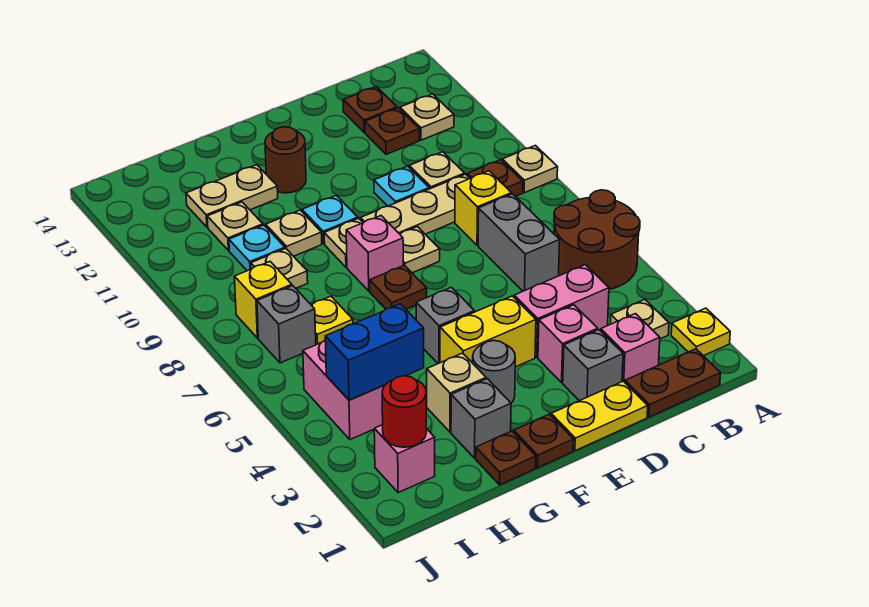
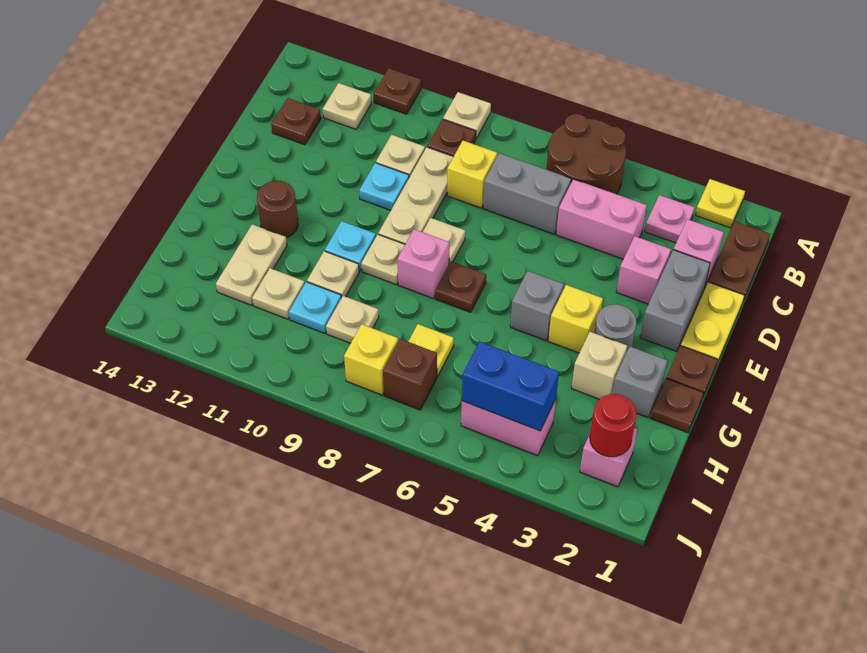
tan plate B3 level 1 -> pink plate B3 level 1
pink brick C4:D4 level 1 -> pink brick C4:C5 level 1
brown plate C12 level 1 -> brown plate A11 level 1
grey brick D2 level 1 -> grey brick D2:E2 level 1
yellow brick E4:F4 level 1 -> yellow brick F4 level 1
blue brick H4:I4 level 2 -> blue brick I4:I5 level 2
grey brick I7 level 1 -> brown brick I7 level 1

